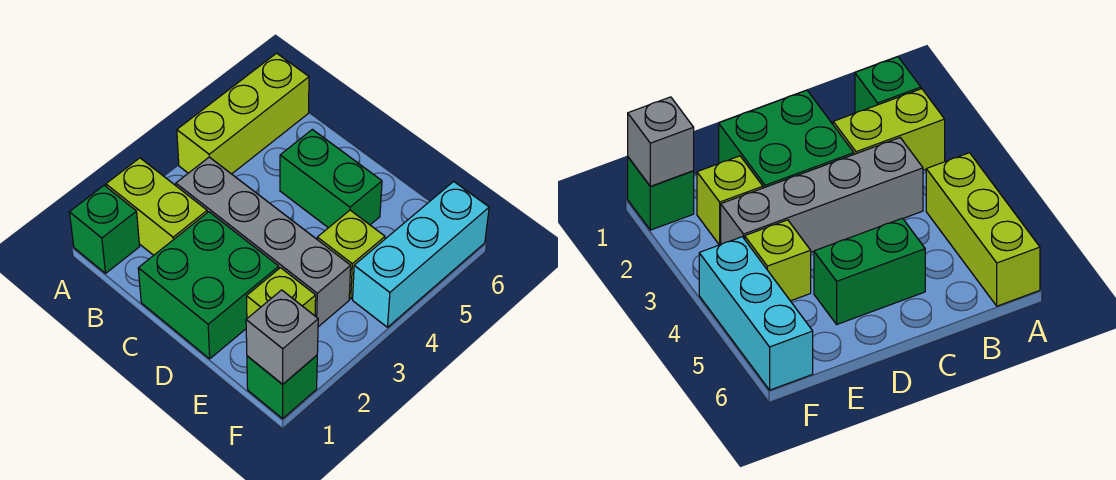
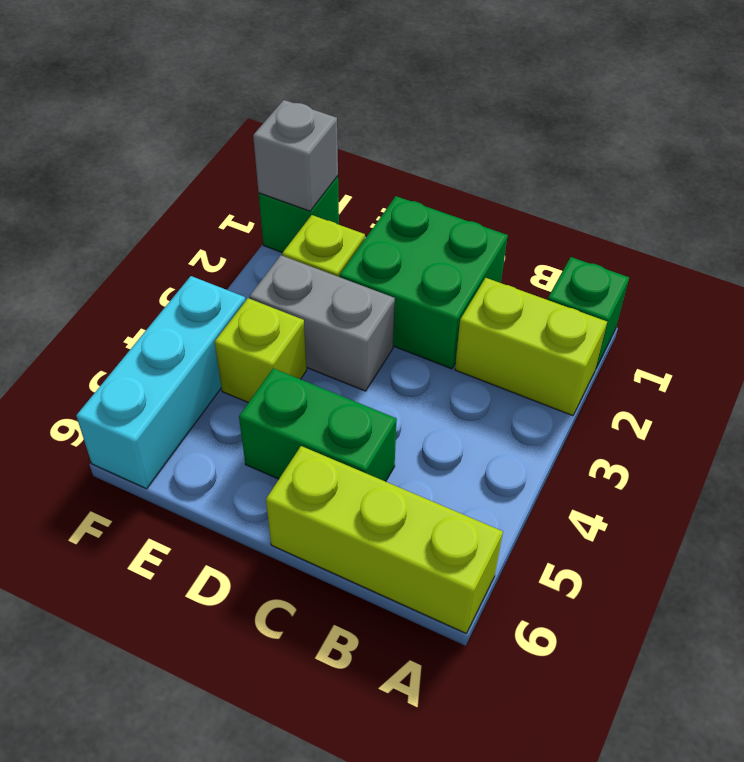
lime brick A4:A6 level 1 -> lime brick A6:C6 level 1
grey brick B3:E3 level 1 -> grey brick D3:E3 level 1

